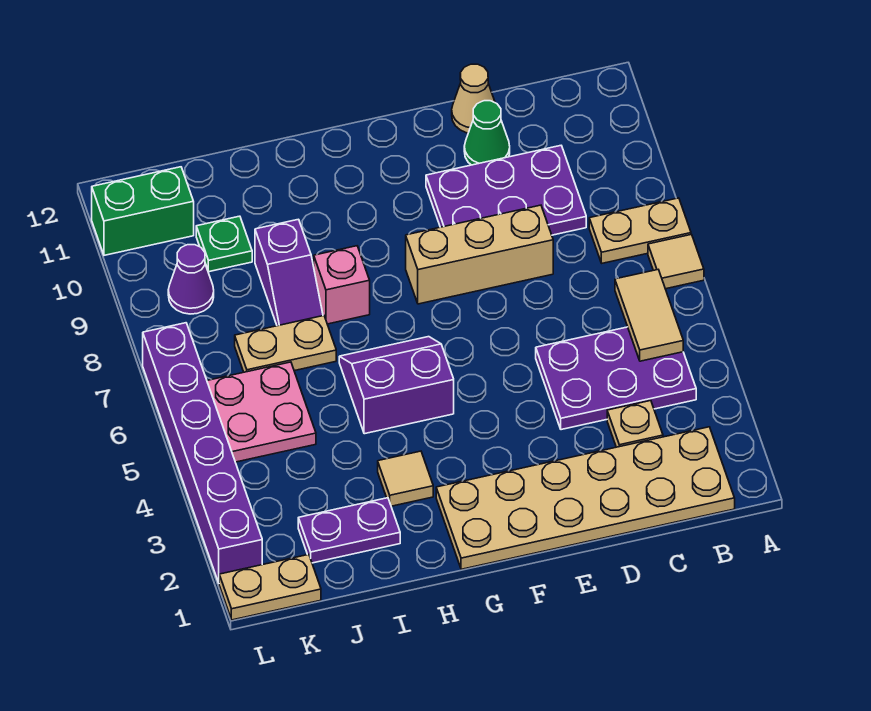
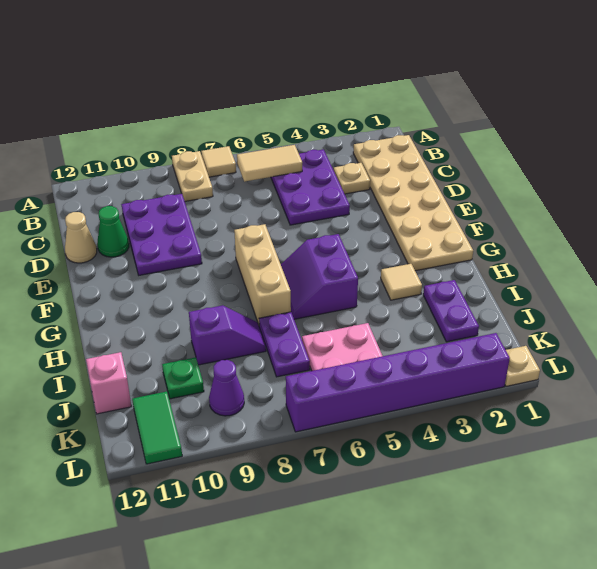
tan brick D8:F8 level 1 -> tan brick F7:H7 level 1
pink brick H8 level 1 -> pink brick J12 level 1
tan plate I7:J7 level 1 -> purple plate I7:J7 level 1
tan plate K1:L1 level 1 -> tan plate L1 level 1
green brick K11:L11 level 1 -> green tile K11:L11 level 1

